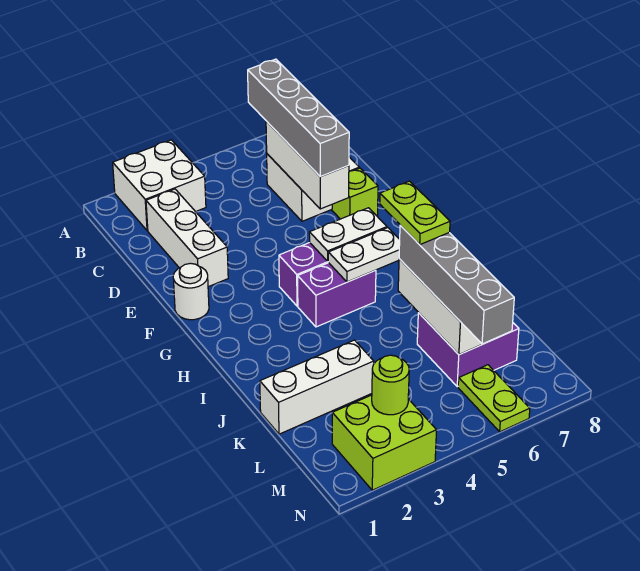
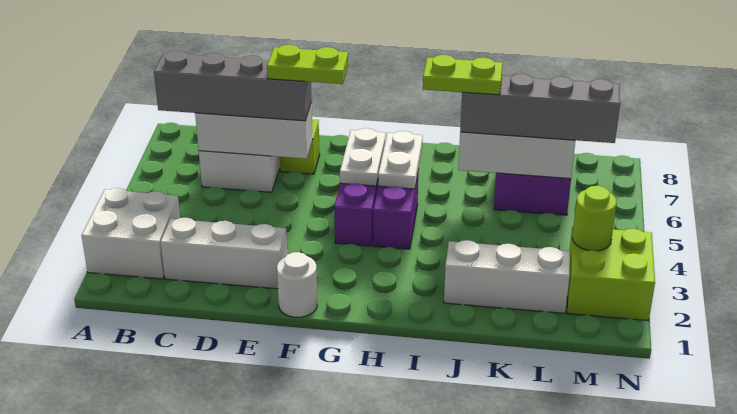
white brick K1:K3 level 1 -> white brick J2:L2 level 1
lime plate M6:N6 level 1 -> lime plate E6:F6 level 4

